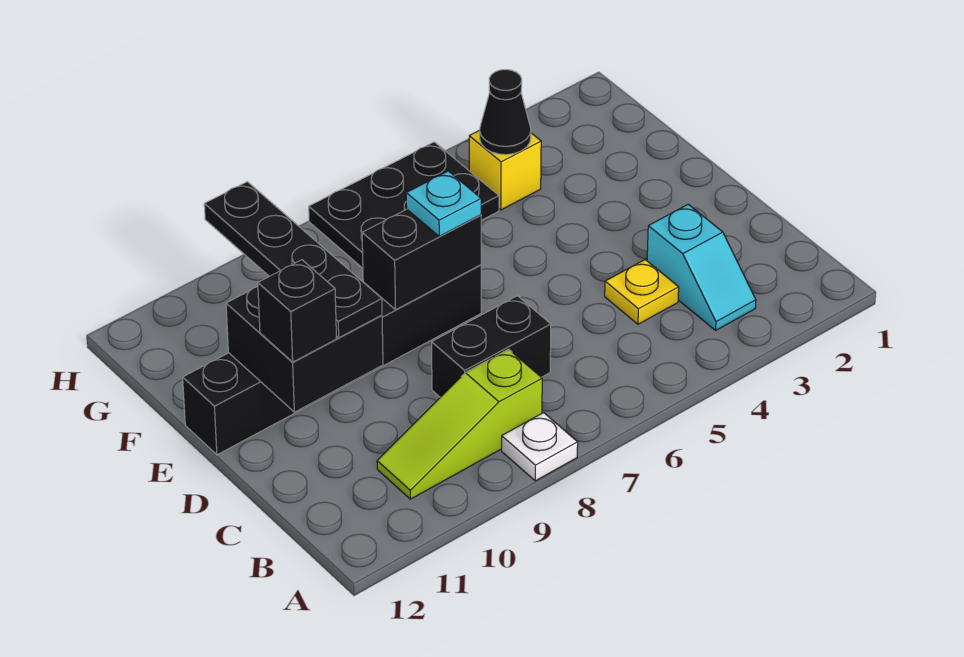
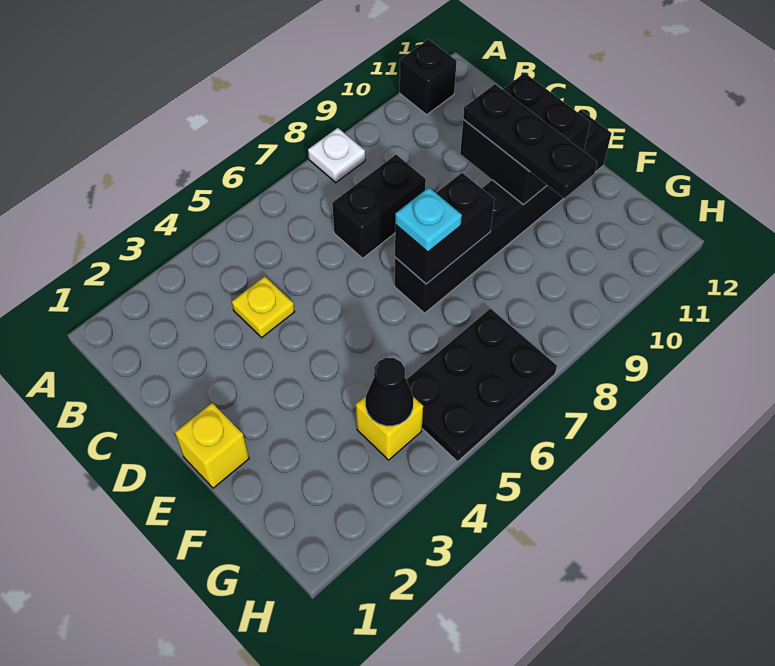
cyan slope B3:C3 level 1 top C -> none
lime slope B8:B10 level 1 top 8 -> none
black plate D10:G10 level 3 -> black plate D10:F10 level 3
black brick D11 level 3 -> black brick A11 level 1
none -> yellow brick E1 level 1

